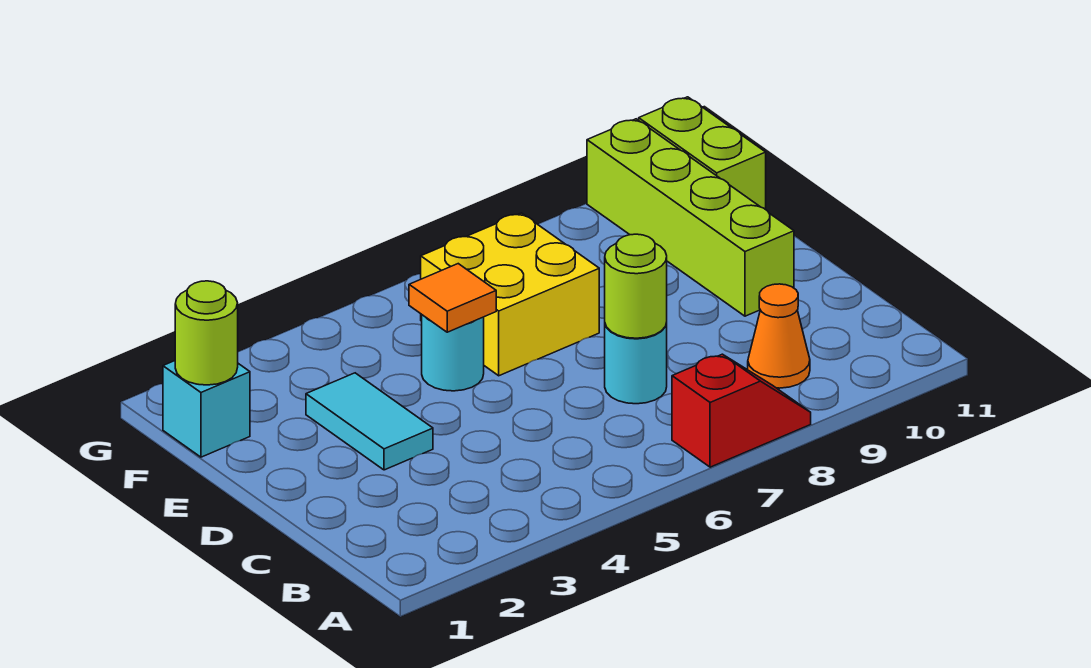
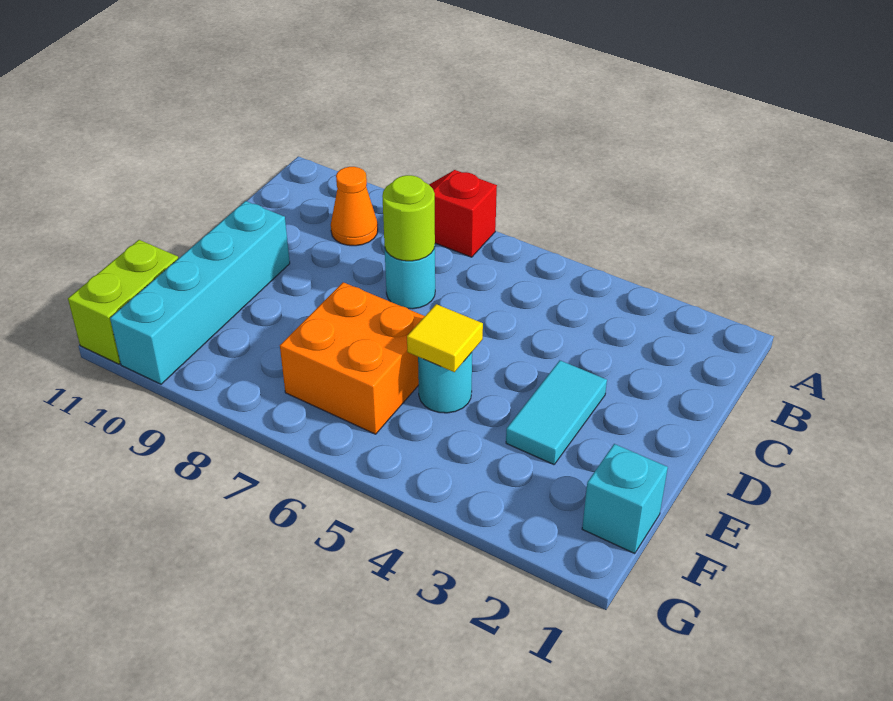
lime brick D10:G10 level 1 -> cyan brick D10:G10 level 1
orange tile E5 level 2 -> yellow tile E5 level 2
yellow brick E6:F7 level 1 -> orange brick E6:F7 level 1
lime round brick F1 level 2 -> none

